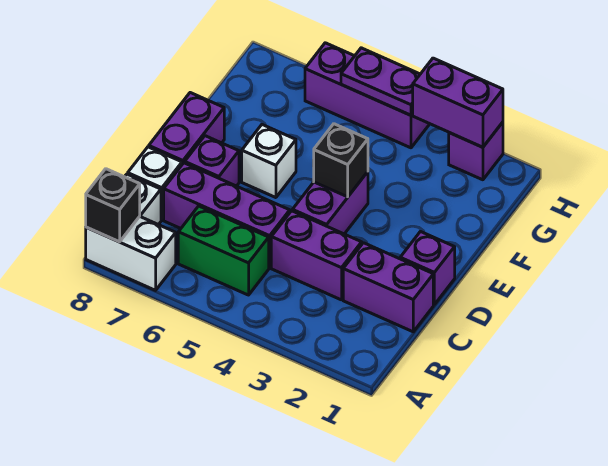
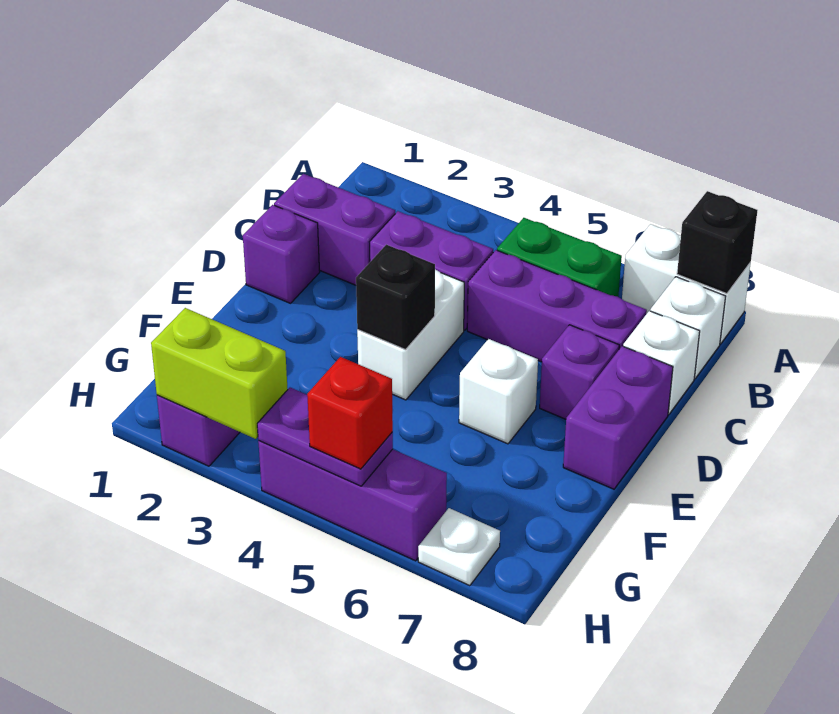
purple brick D4:E4 level 1 -> white brick D4:E4 level 1
purple brick H2:H3 level 2 -> lime brick H2:H3 level 2
none -> red brick H5 level 3
none -> white plate H7 level 1

